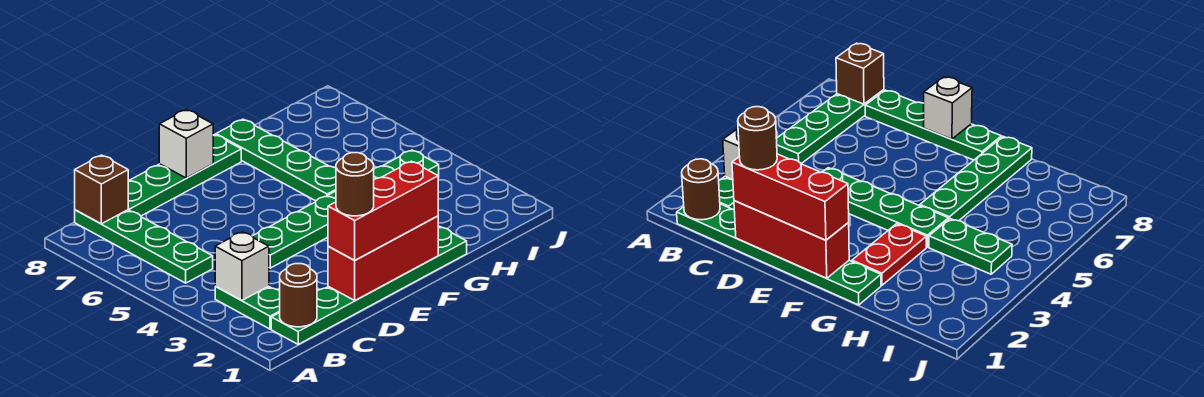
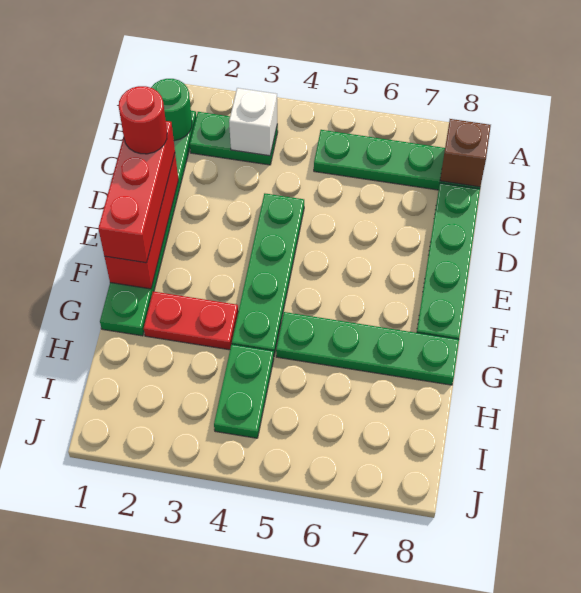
brown round brick B1 level 2 -> green round brick B1 level 2
brown round brick D1 level 4 -> red round brick D1 level 4
white brick E8 level 2 -> none

